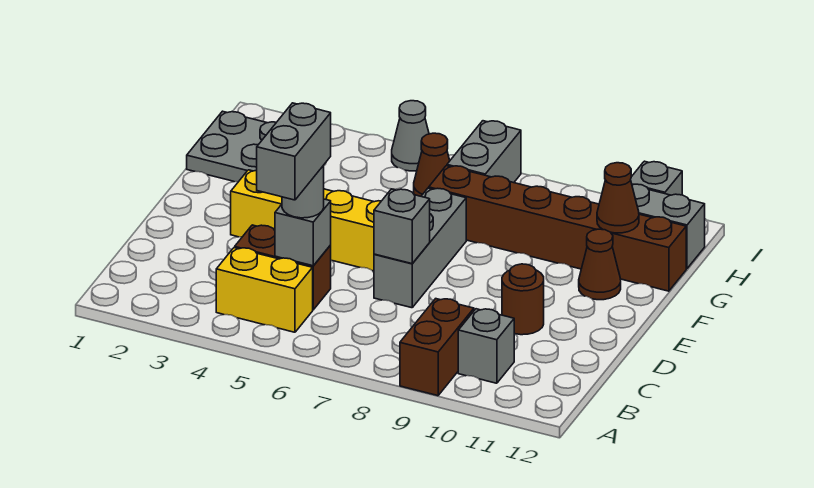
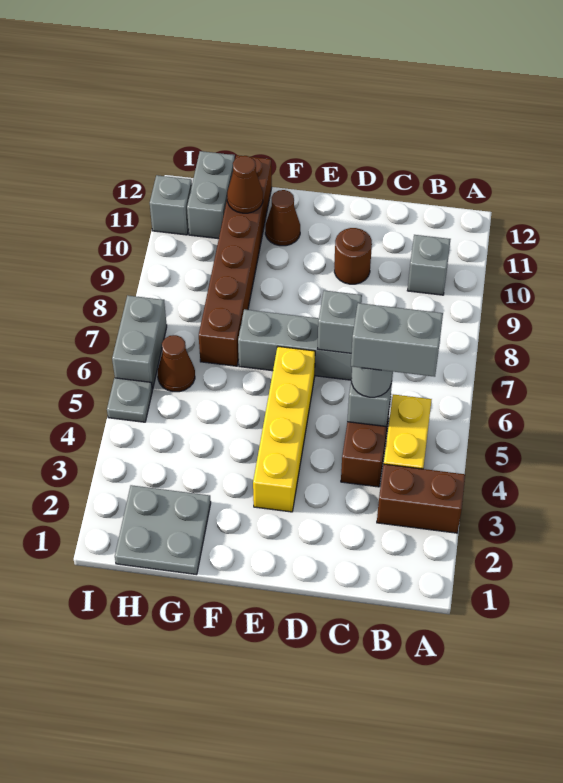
brown brick A9:B9 level 1 -> brown brick A3:B3 level 1
grey brick H7:I7 level 1 -> grey brick I6:I7 level 1
grey cone I5 level 1 -> grey plate I5 level 1

